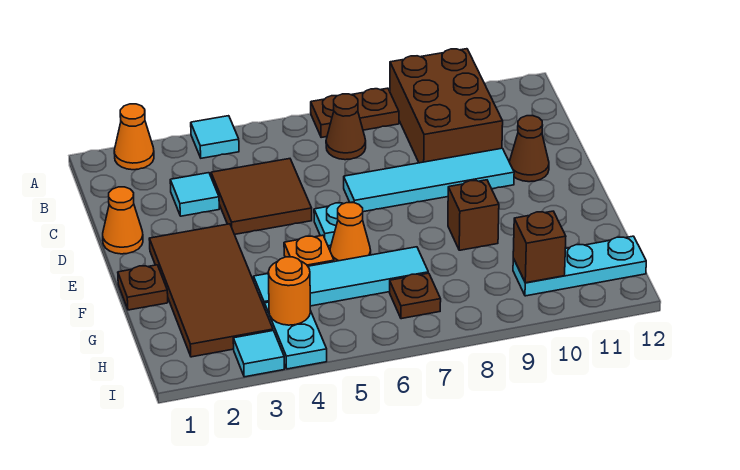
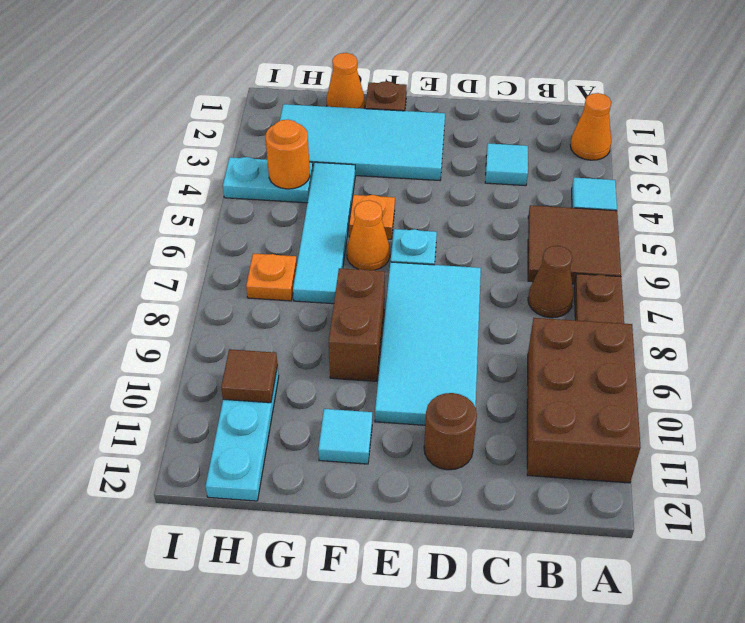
brown brick A9:C10 level 1 -> brown brick A9:B11 level 1
brown tile C4:D5 level 1 -> brown tile A5:B6 level 1
orange cone D1 level 1 -> orange cone G1 level 1
cyan tile D7:D10 level 1 -> cyan tile D7:E10 level 1
brown cone D11 level 1 -> brown round brick D11 level 1
brown tile E2:H3 level 1 -> cyan tile E2:H3 level 1
brown brick F9 level 1 -> brown brick F8:F9 level 1
brown plate H7 level 1 -> orange plate H7 level 1
brown brick H10 level 2 -> brown tile H10 level 2
cyan tile I3 level 1 -> cyan tile F11 level 1

